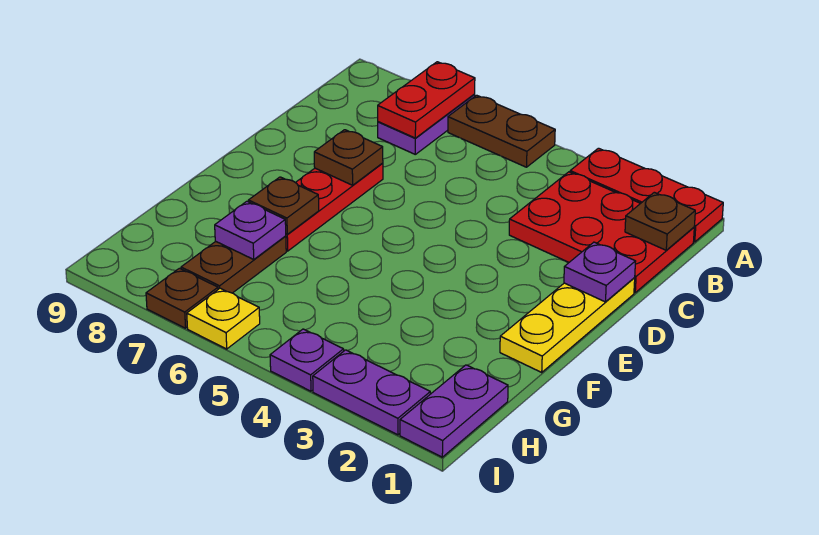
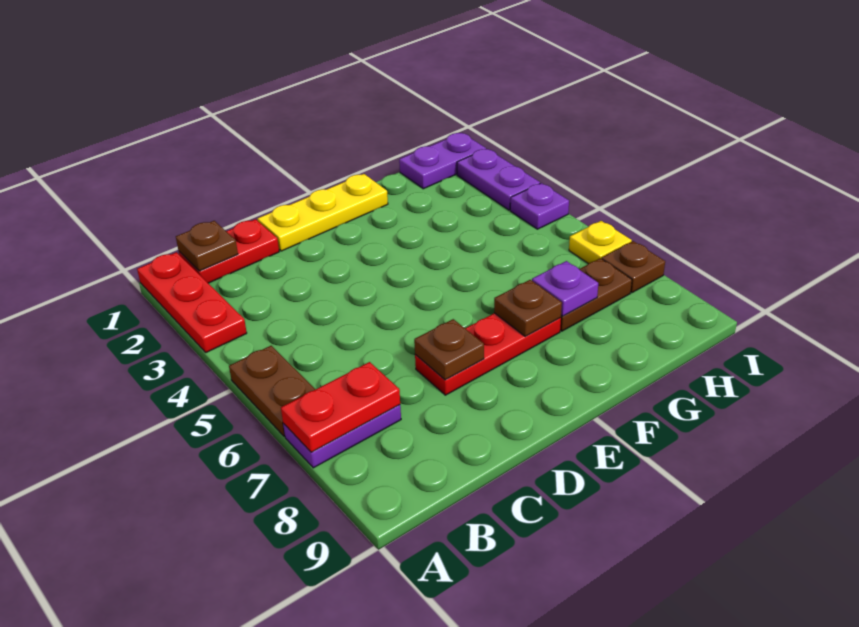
red plate B1:C3 level 1 -> red plate B1:C1 level 1
purple plate D1 level 2 -> none

